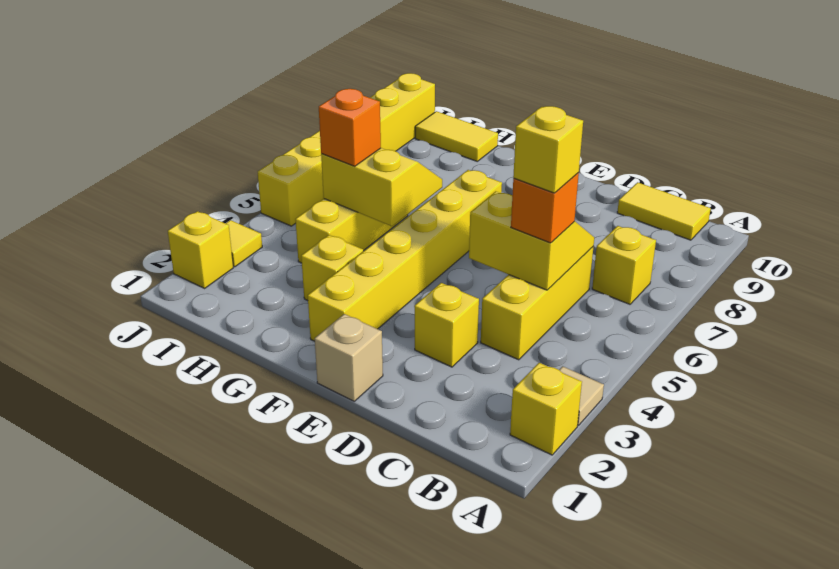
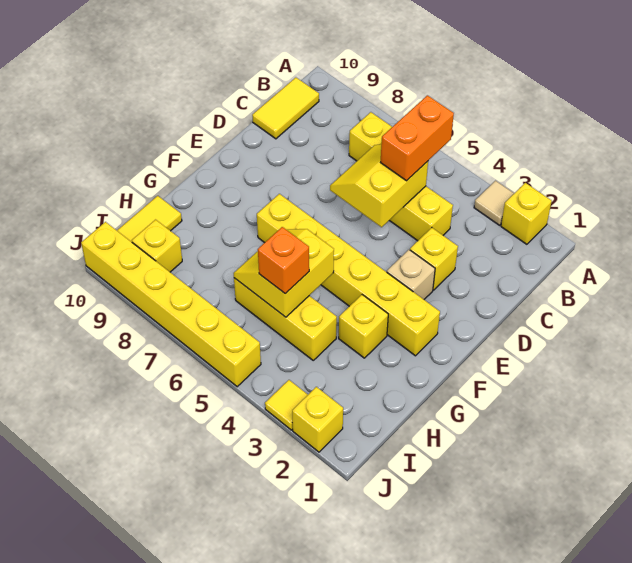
orange brick C5 level 3 -> orange brick B5:C5 level 3
yellow brick C5 level 4 -> yellow brick I9 level 1
tan brick E1 level 1 -> tan brick E3 level 1

